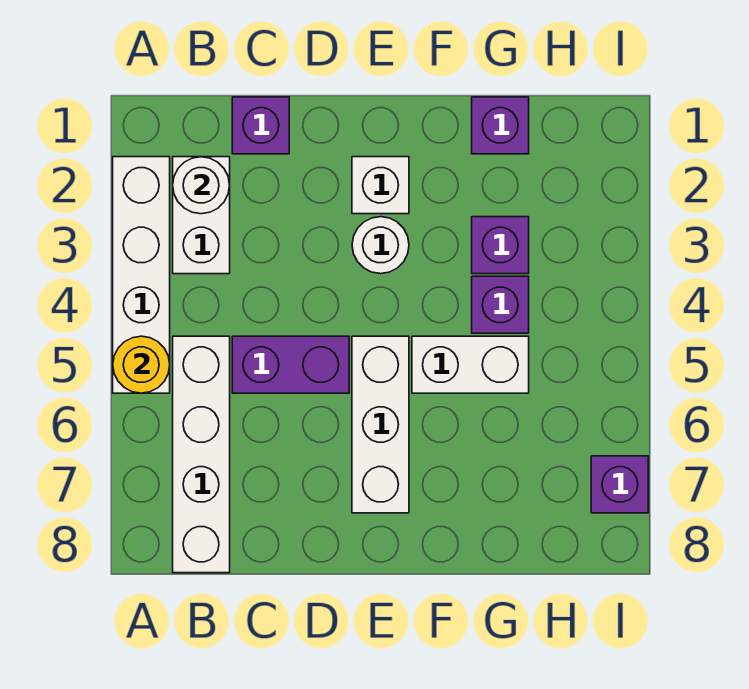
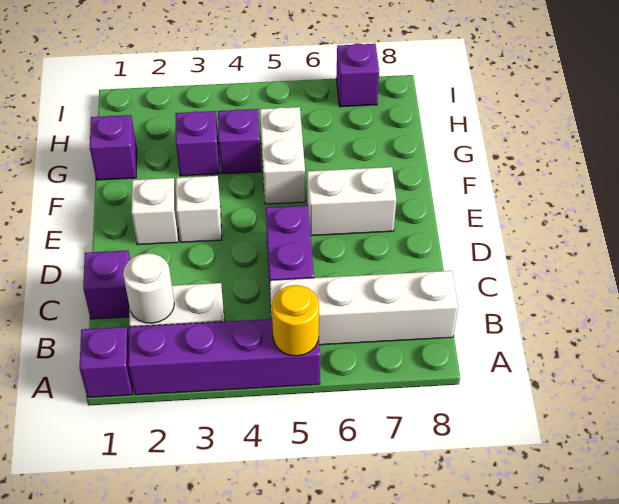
none -> purple brick A1 level 1
white brick A2:A5 level 1 -> purple brick A2:A5 level 1
white round brick E3 level 1 -> white brick E3 level 1
white brick E5:E7 level 1 -> white brick E6:E7 level 1

